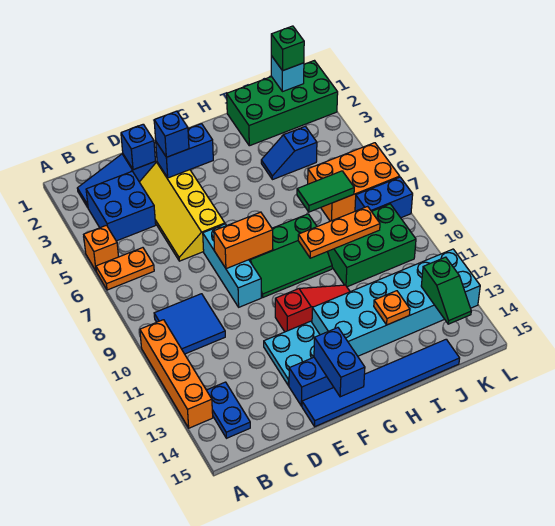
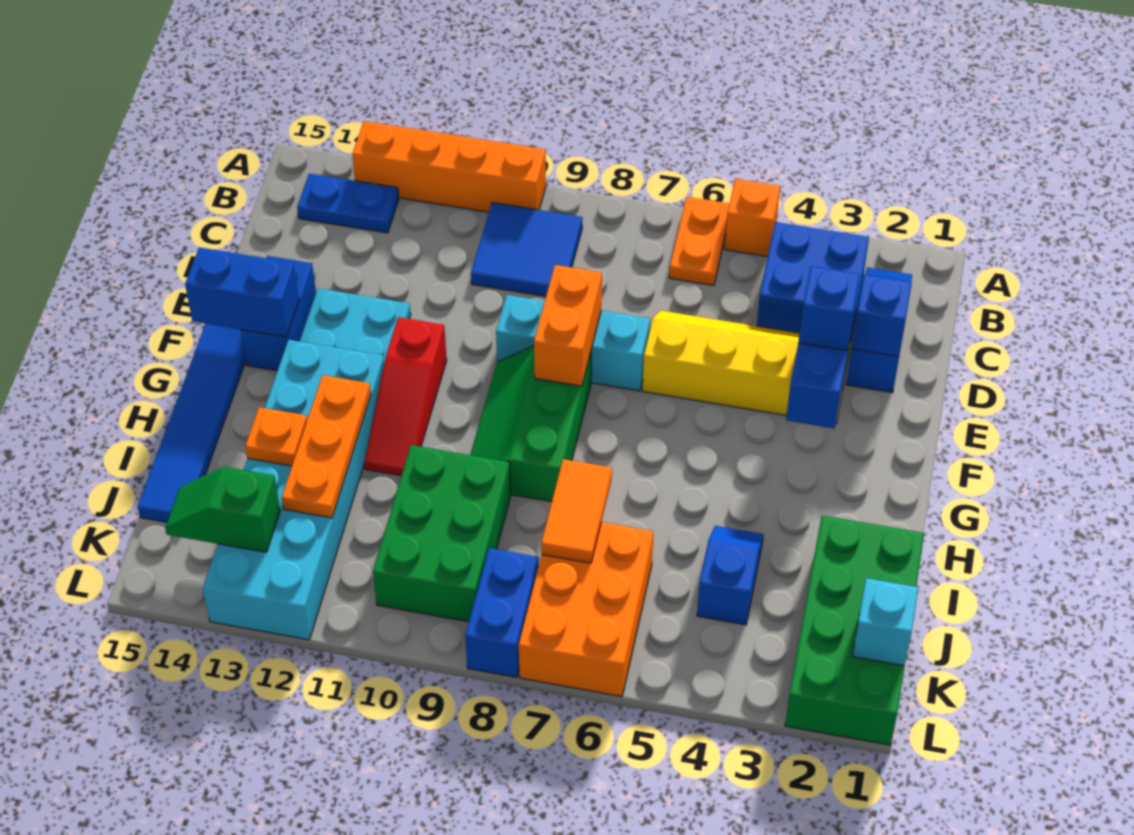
orange plate H9:J9 level 2 -> orange plate H12:J12 level 2
green tile I7:J7 level 2 -> orange tile I7:J7 level 2
green brick K1 level 3 -> none

